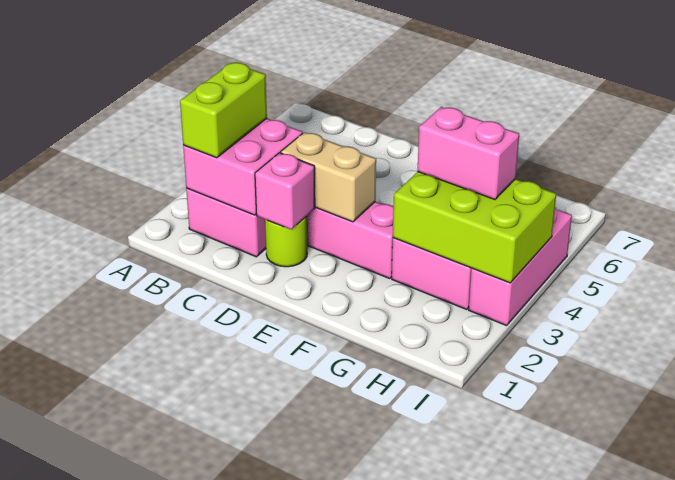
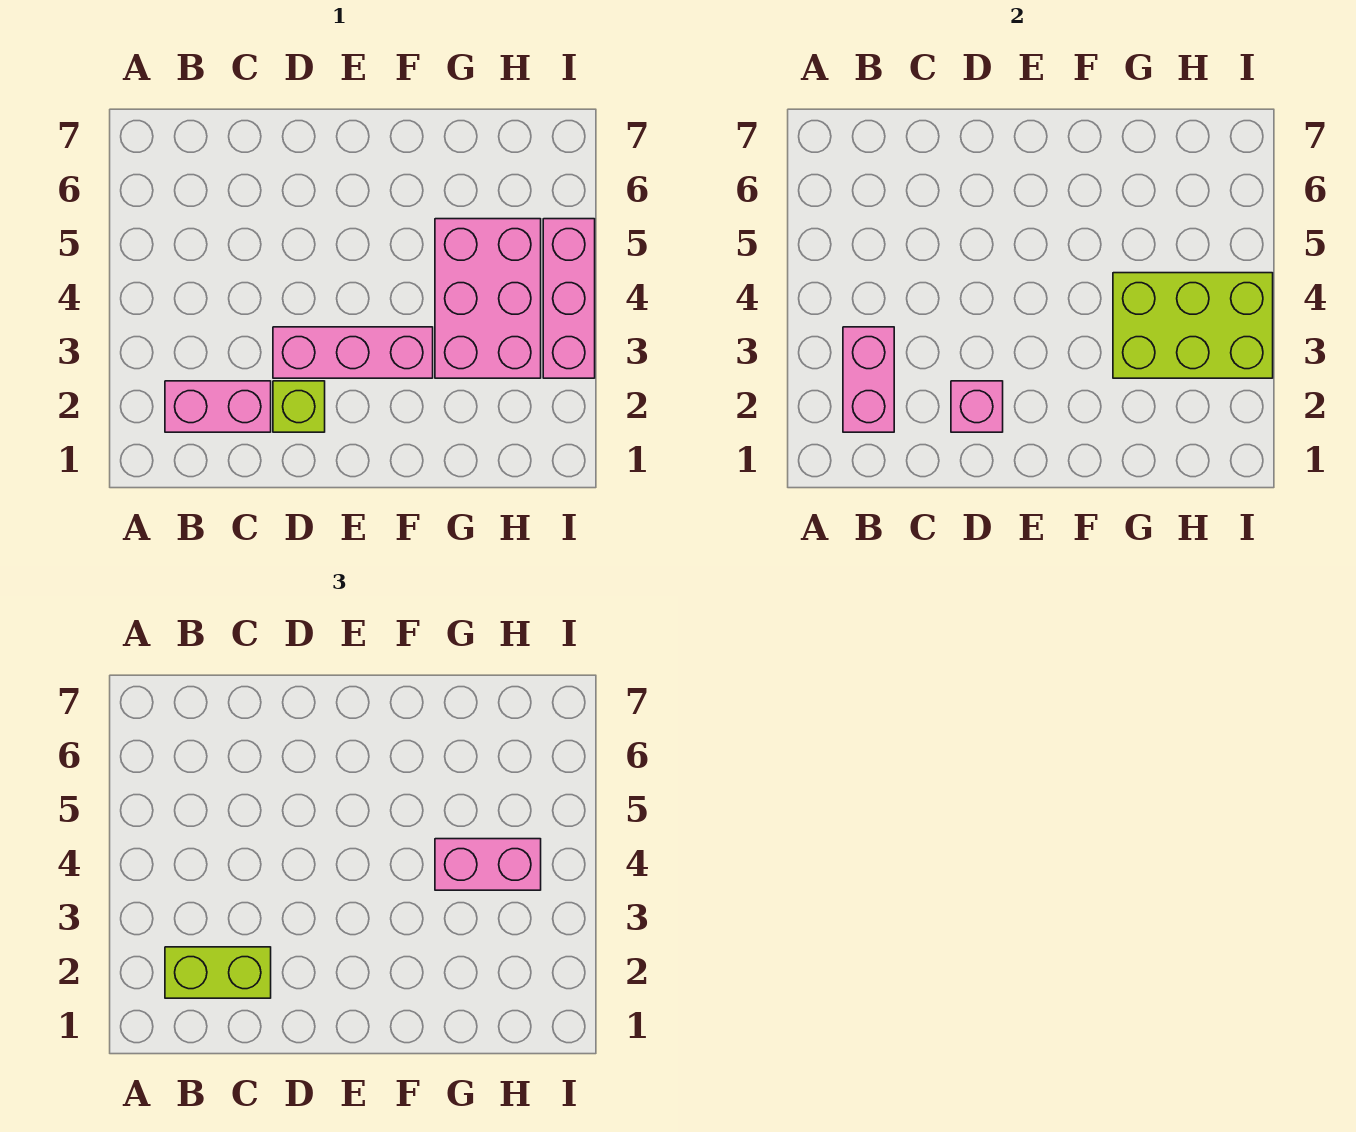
pink brick B2:C3 level 2 -> pink brick B2:B3 level 2
lime brick B2:B3 level 3 -> lime brick B2:C2 level 3
lime round brick D2 level 1 -> lime brick D2 level 1
tan brick D3:E3 level 2 -> none

